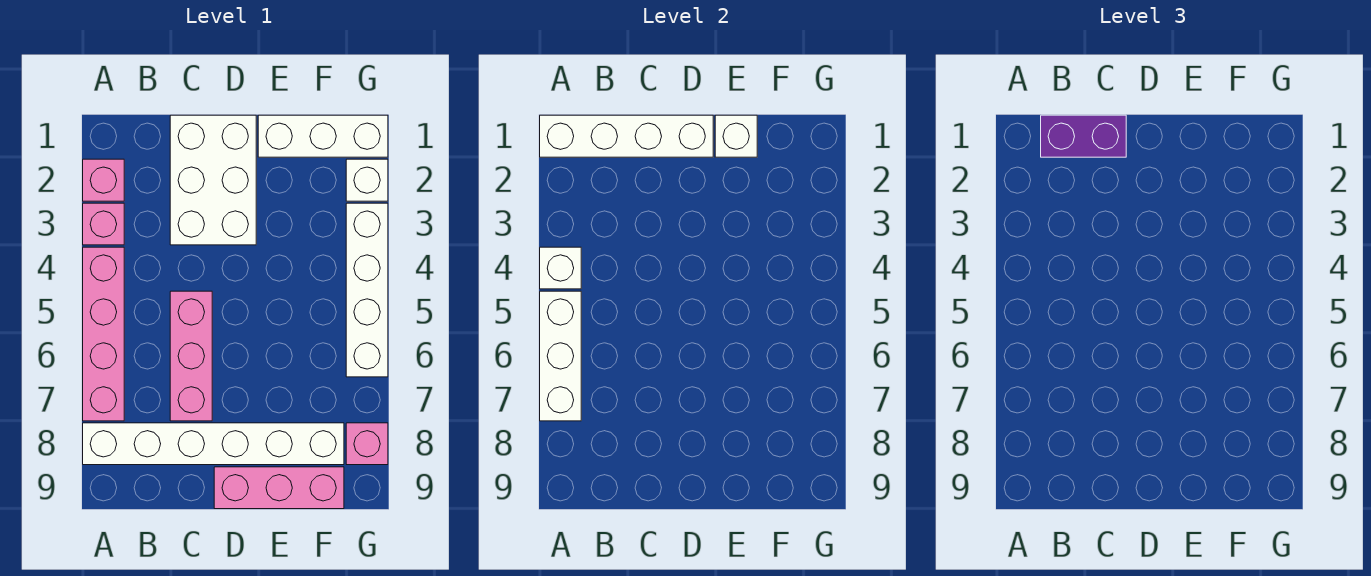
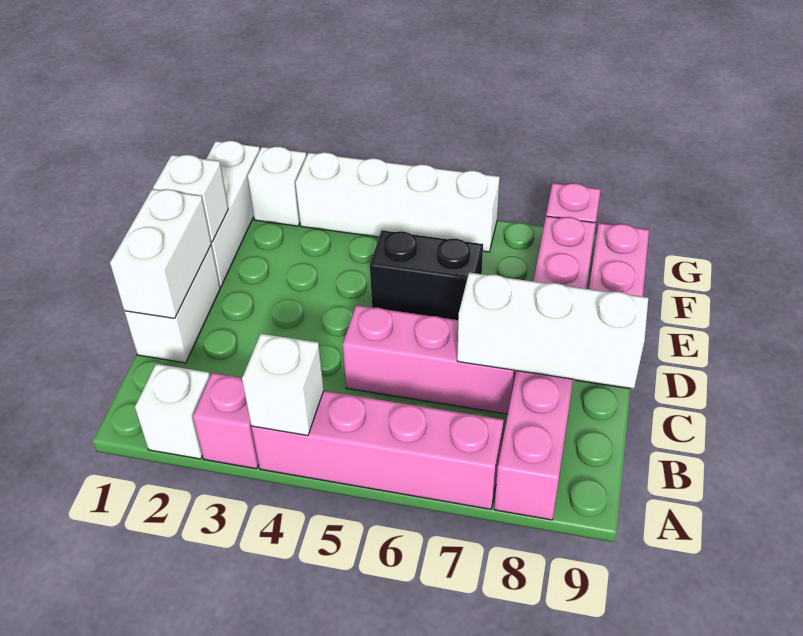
white brick A1:D1 level 2 -> white brick C1:D1 level 2
pink brick A2 level 1 -> white brick A2 level 1
white brick A5:A7 level 2 -> white brick C7:C9 level 2
white brick A8:F8 level 1 -> pink brick A8:F8 level 1
purple brick B1:C1 level 3 -> none
white brick C1:D3 level 1 -> white brick C1:D1 level 1
none -> black brick E5:E6 level 1

